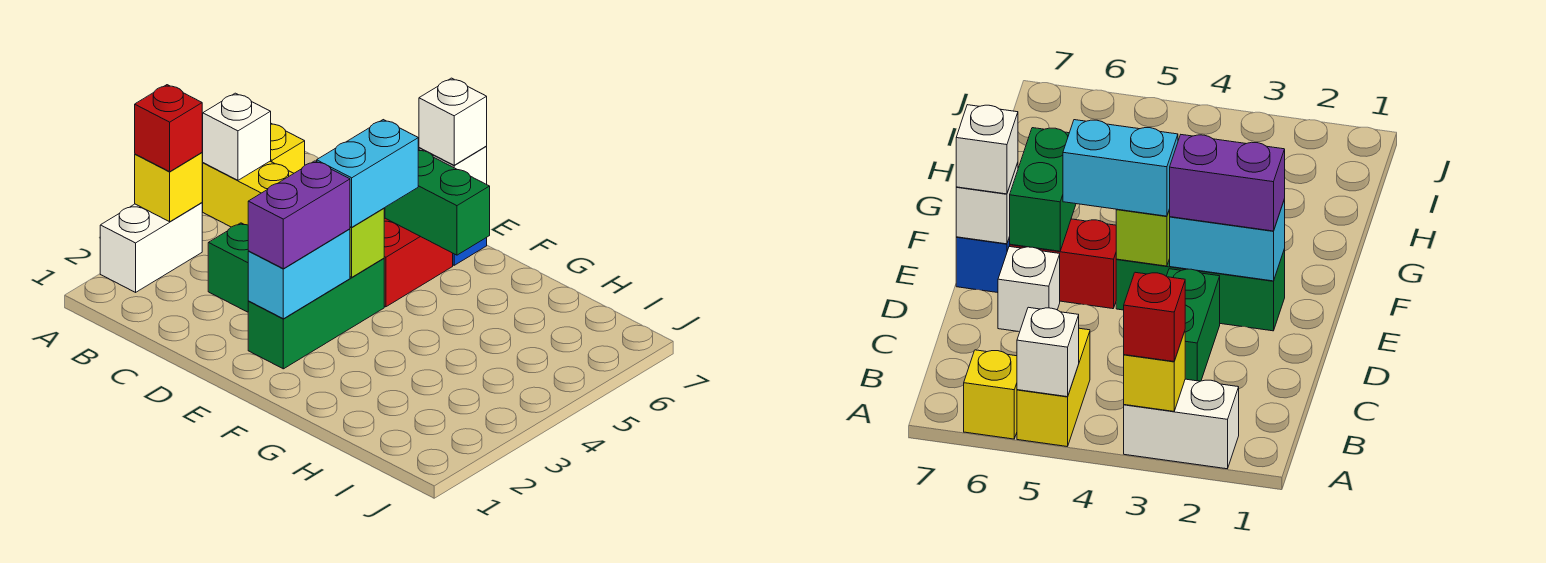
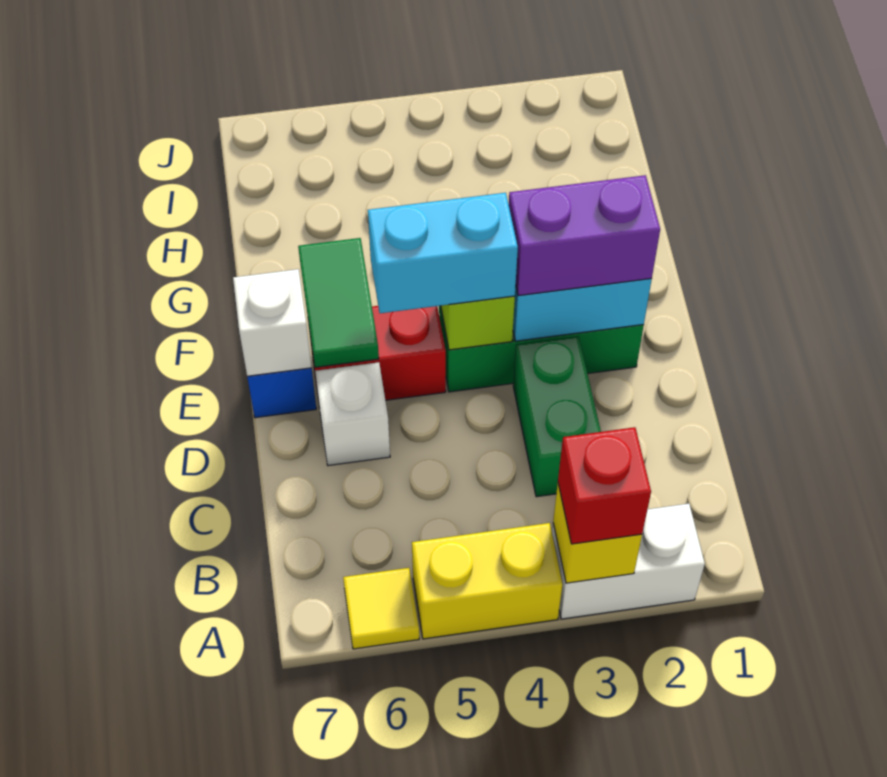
yellow brick A5:B5 level 1 -> yellow brick A4:A5 level 1
white brick A5 level 2 -> none
yellow brick A6 level 1 -> yellow tile A6 level 1
green brick E6:F6 level 2 -> green tile E6:F6 level 2
white brick E7 level 3 -> none

